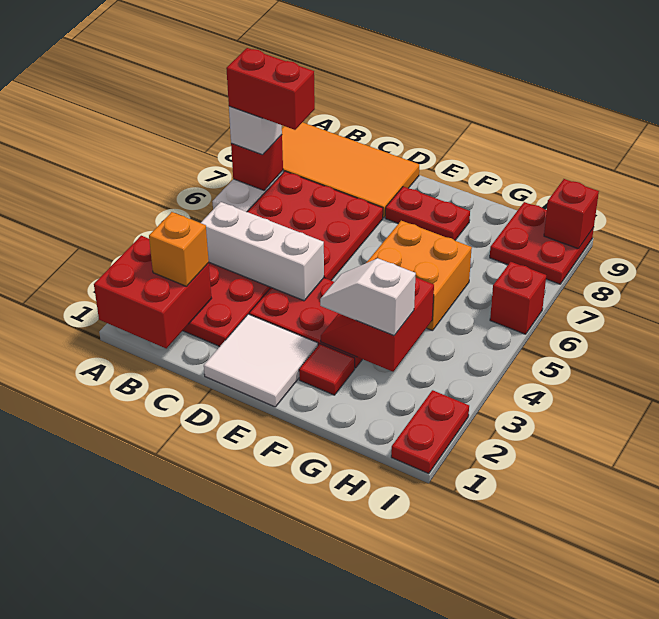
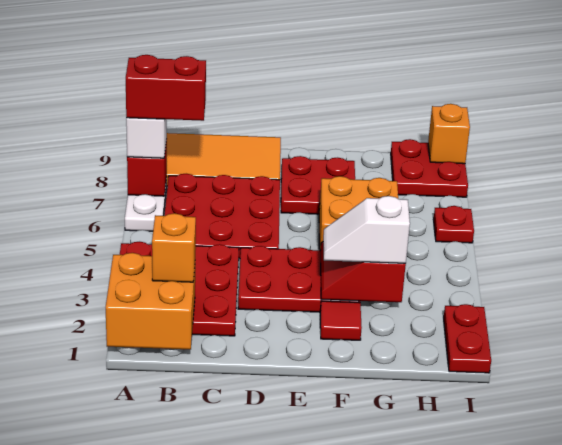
red brick A1:B2 level 2 -> orange brick A1:B2 level 2
white brick B4:D4 level 2 -> none
white tile D1:E2 level 1 -> none
red plate E8:F8 level 1 -> red plate E7:F8 level 1
red brick I6 level 1 -> red plate I6 level 1
red brick I9 level 2 -> orange brick I9 level 2

